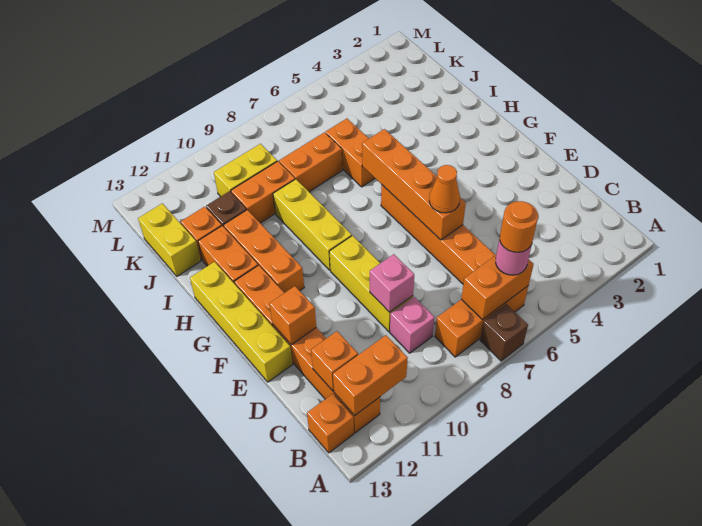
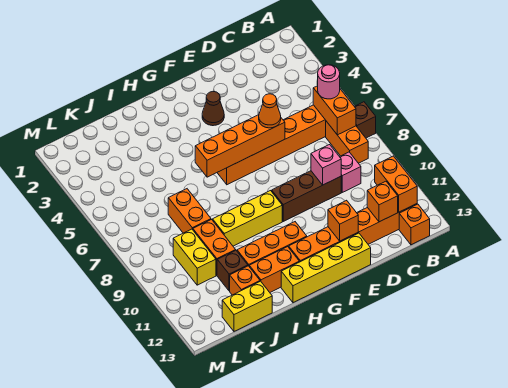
orange round brick B6 level 4 -> none
yellow brick D9:F9 level 1 -> brown brick D9:F9 level 1
none -> brown cone F3 level 1
orange brick I6:J6 level 1 -> none

